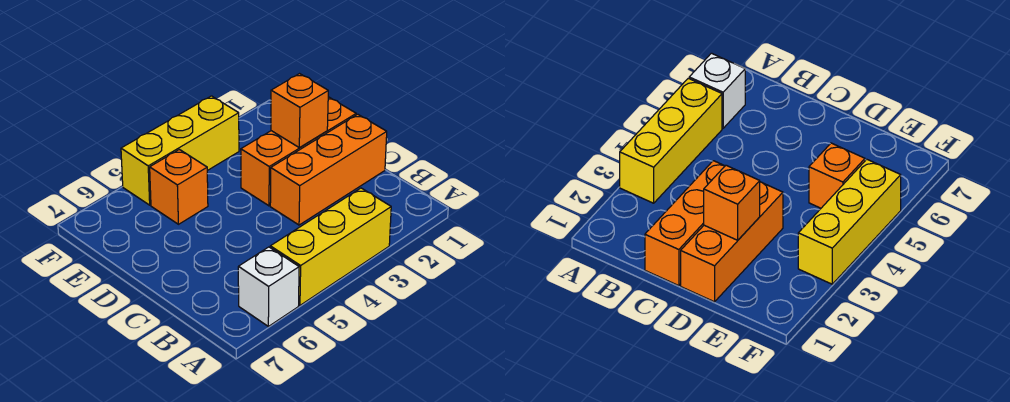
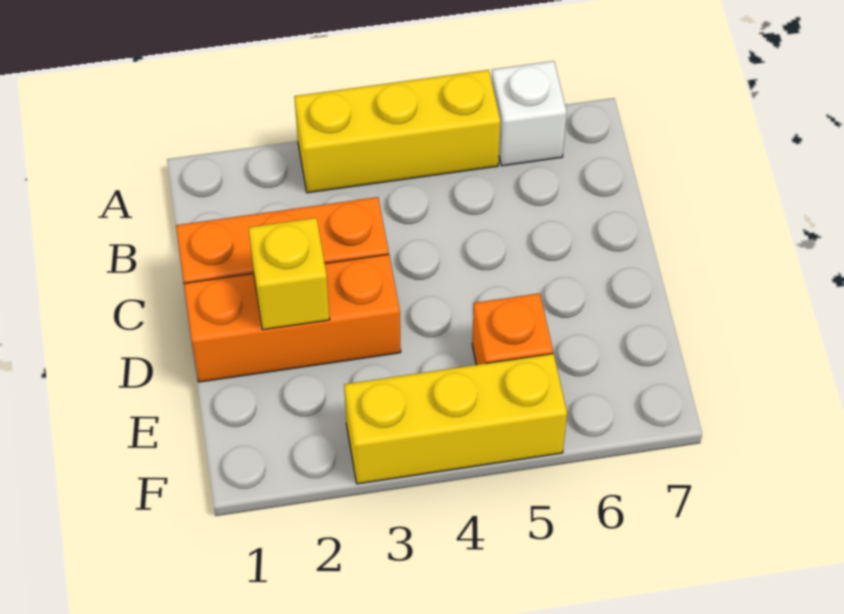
orange brick D2 level 2 -> yellow brick D2 level 2

